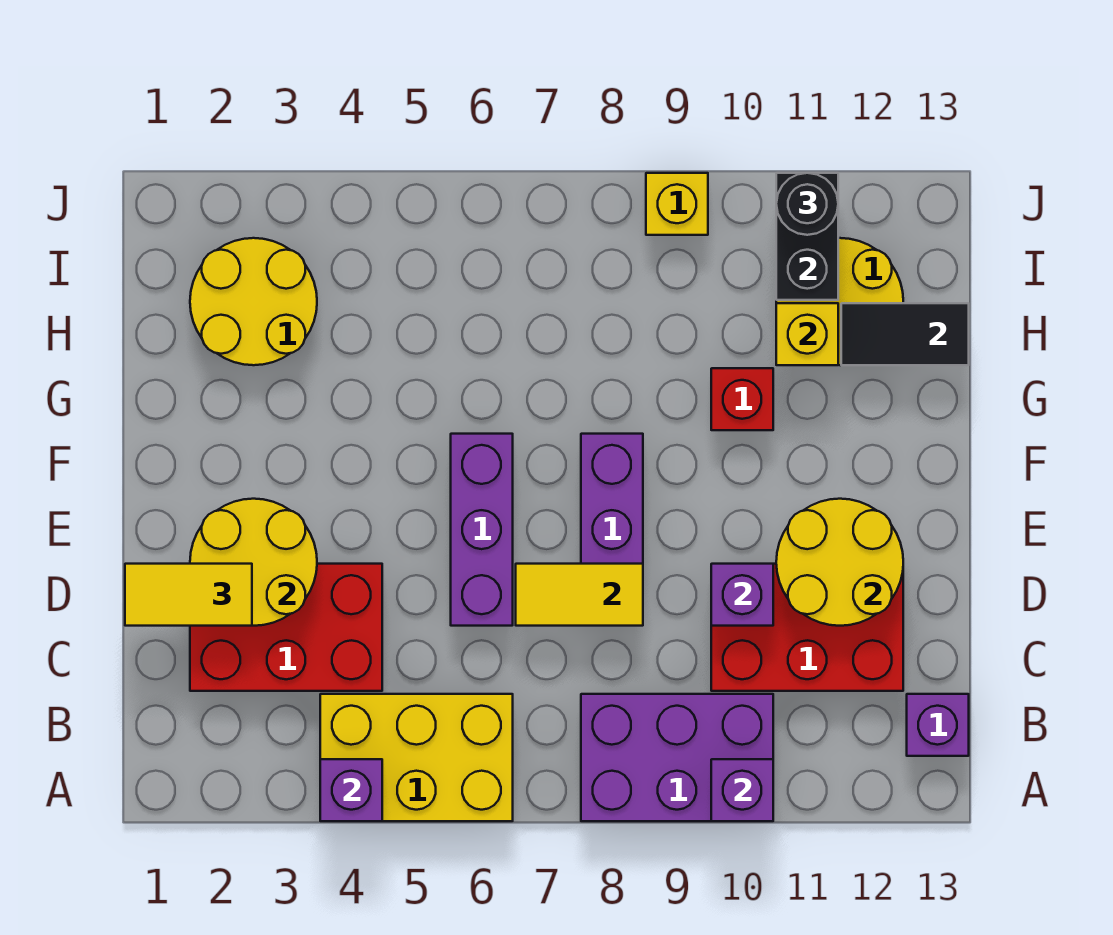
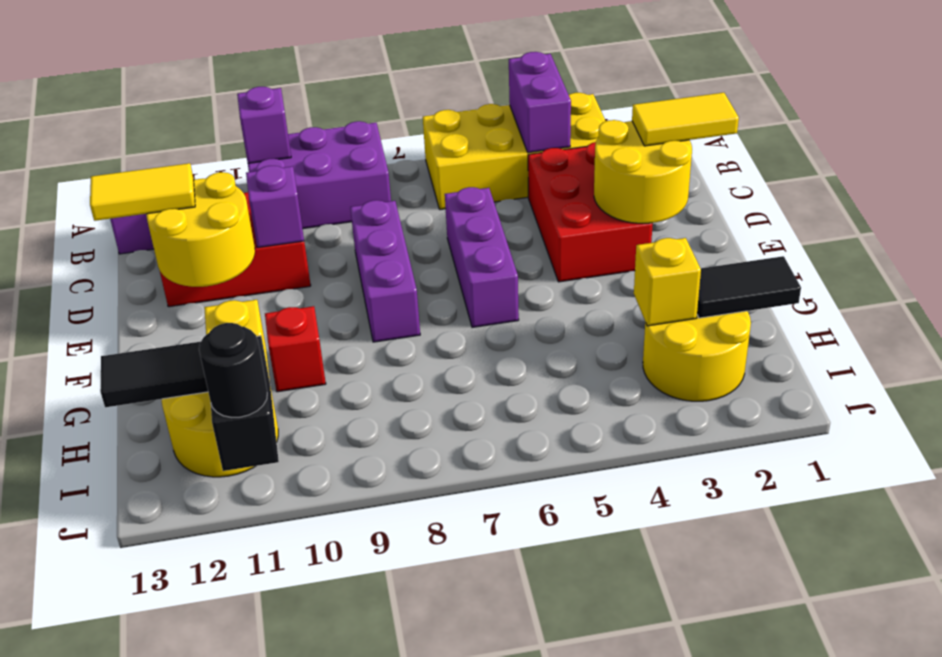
yellow brick A4:B6 level 1 -> yellow brick A3:B6 level 1
purple brick A4 level 2 -> purple brick A4:B4 level 2
red brick C2:D4 level 1 -> red brick C3:E4 level 1
yellow tile D7:D8 level 2 -> yellow tile D12:D13 level 3
none -> black tile H1:H2 level 2
yellow brick J9 level 1 -> yellow brick H3 level 2

